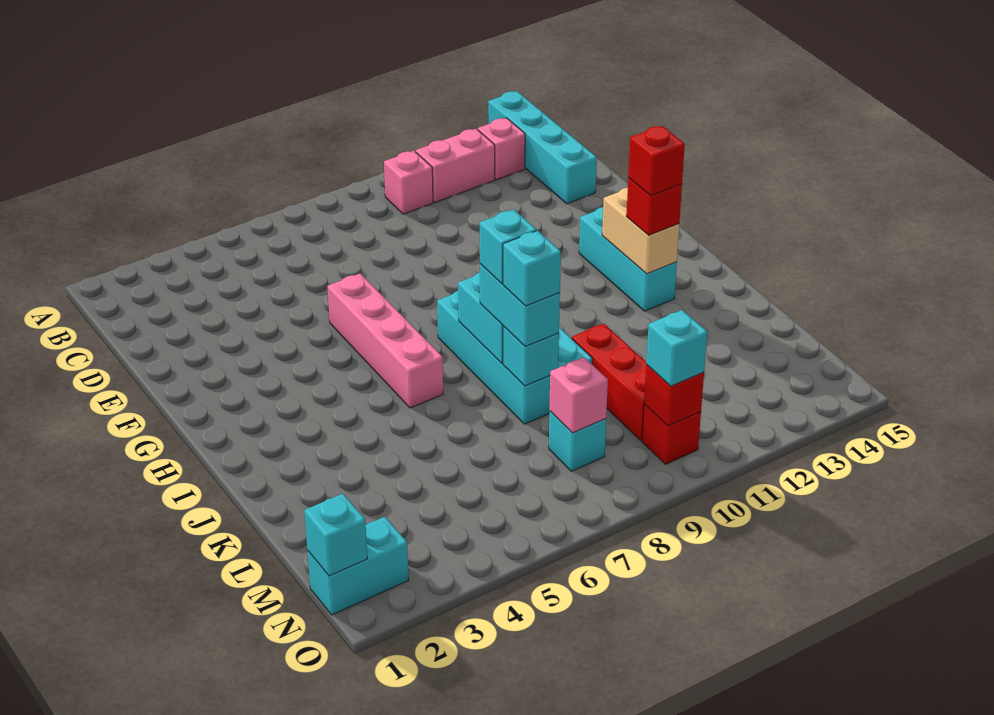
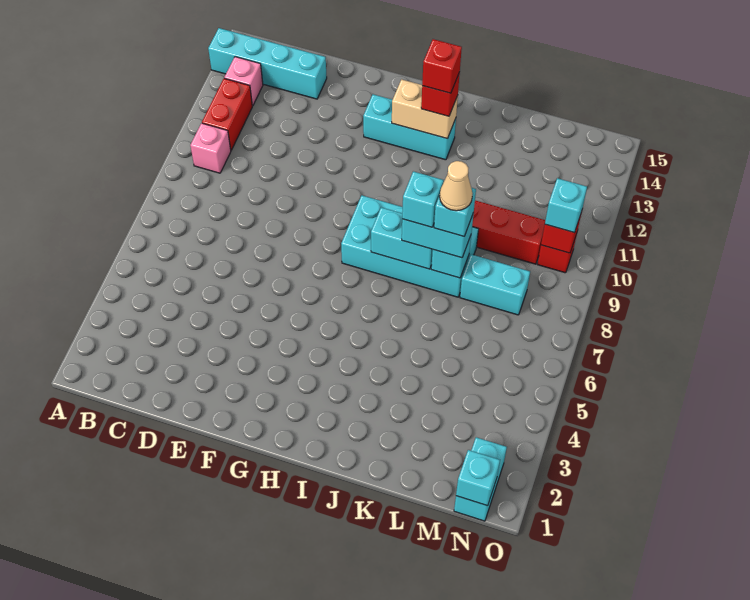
pink brick B11:B12 level 1 -> red brick B11:B12 level 1
pink brick F6:I6 level 1 -> none
none -> tan cone K8 level 5
cyan brick M8 level 1 -> cyan brick L8:M8 level 1
pink brick M8 level 2 -> none

